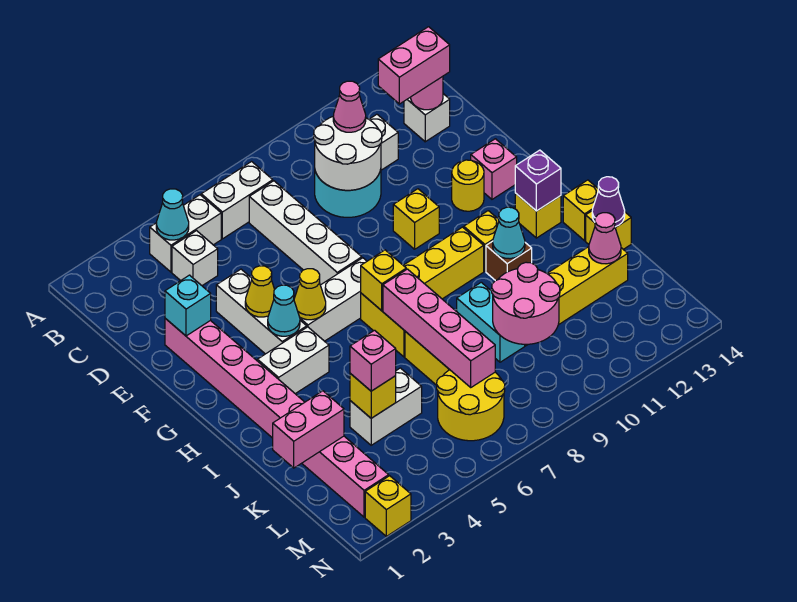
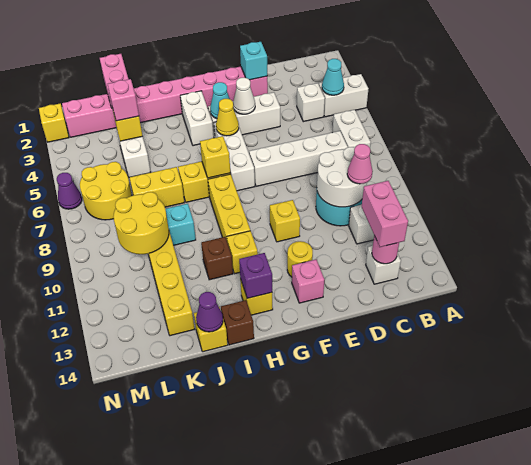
white brick B4:B5 level 1 -> white brick A4:B4 level 1
yellow cone F4 level 2 -> white cone F4 level 2
pink brick I7:L7 level 2 -> none
cyan cone I11 level 2 -> none
yellow brick I14 level 1 -> brown brick I14 level 1
pink round brick K9:L10 level 2 -> yellow round brick K9:L10 level 2
pink cone K13 level 2 -> none
none -> purple cone N6 level 1

